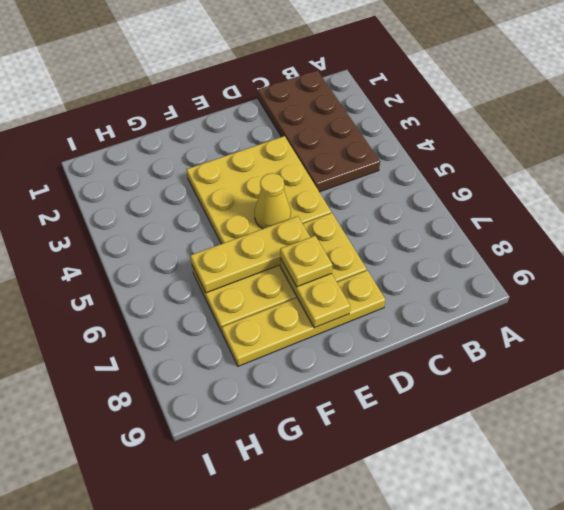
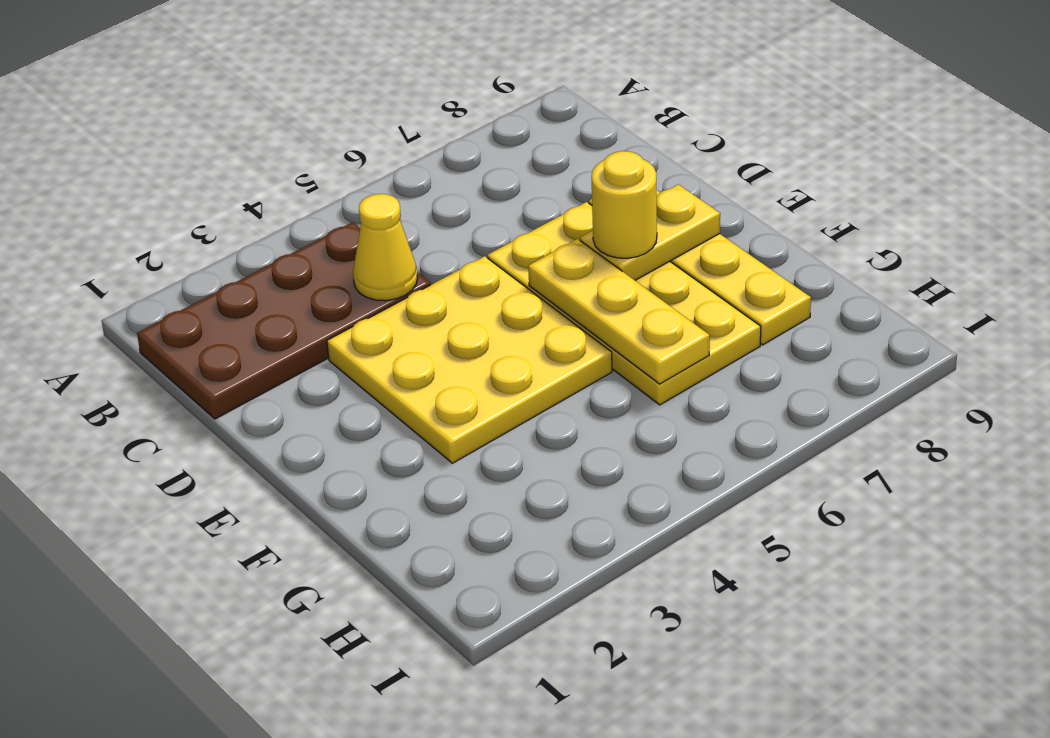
yellow cone E5 level 2 -> yellow cone C4 level 2
yellow plate E7 level 3 -> yellow round brick E7 level 3

